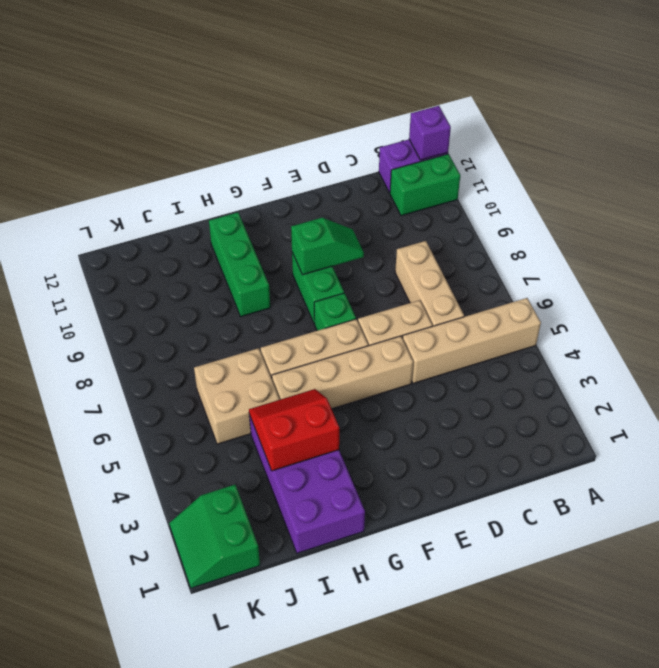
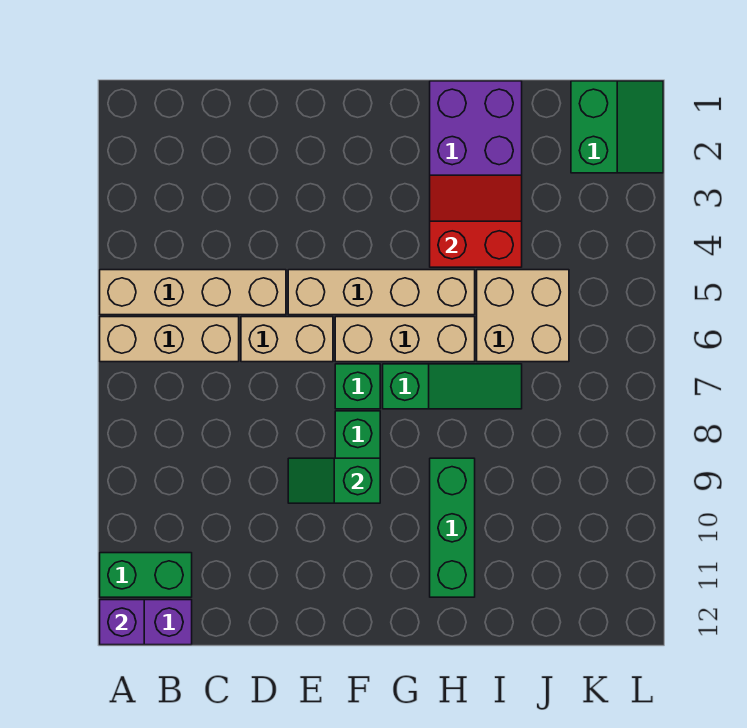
tan brick C6:C8 level 1 -> tan brick A6:C6 level 1
none -> green slope G7:I7 level 1 top G
red slope H3:I4 level 2 top 3 -> red slope H3:I4 level 2 top 4

